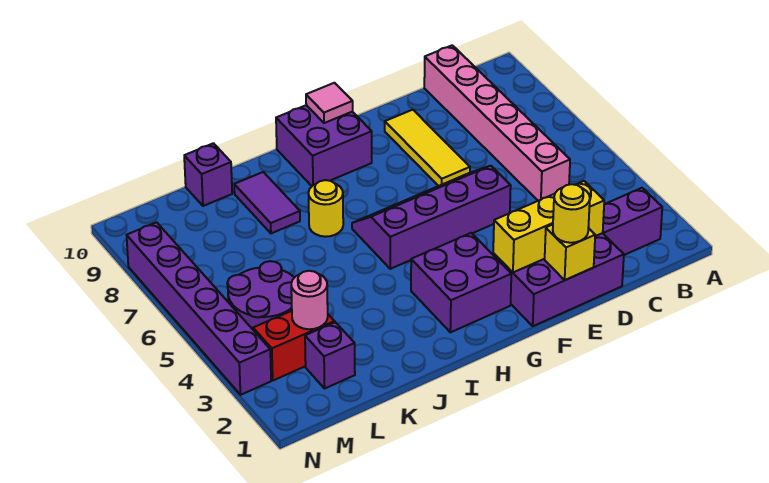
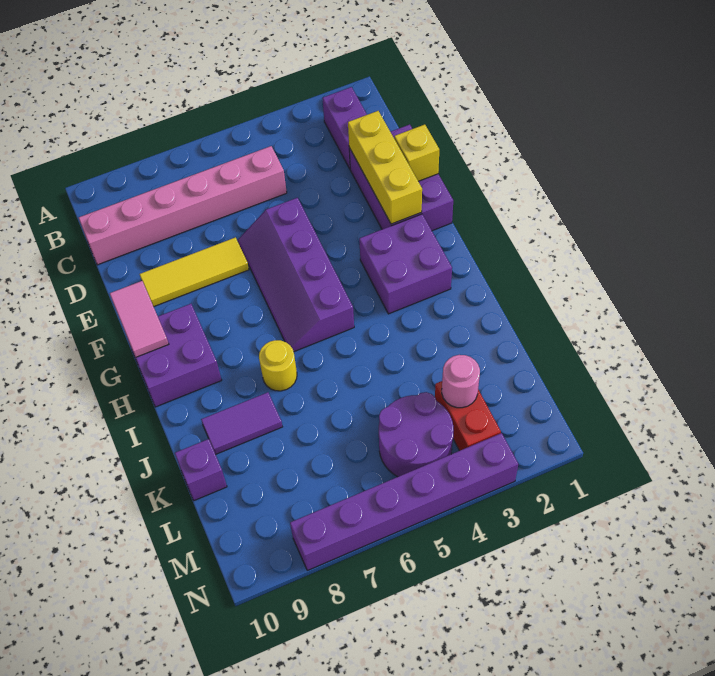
yellow round brick E1 level 3 -> none
pink tile G10 level 2 -> pink tile F10:G10 level 2
purple brick L2 level 1 -> none

